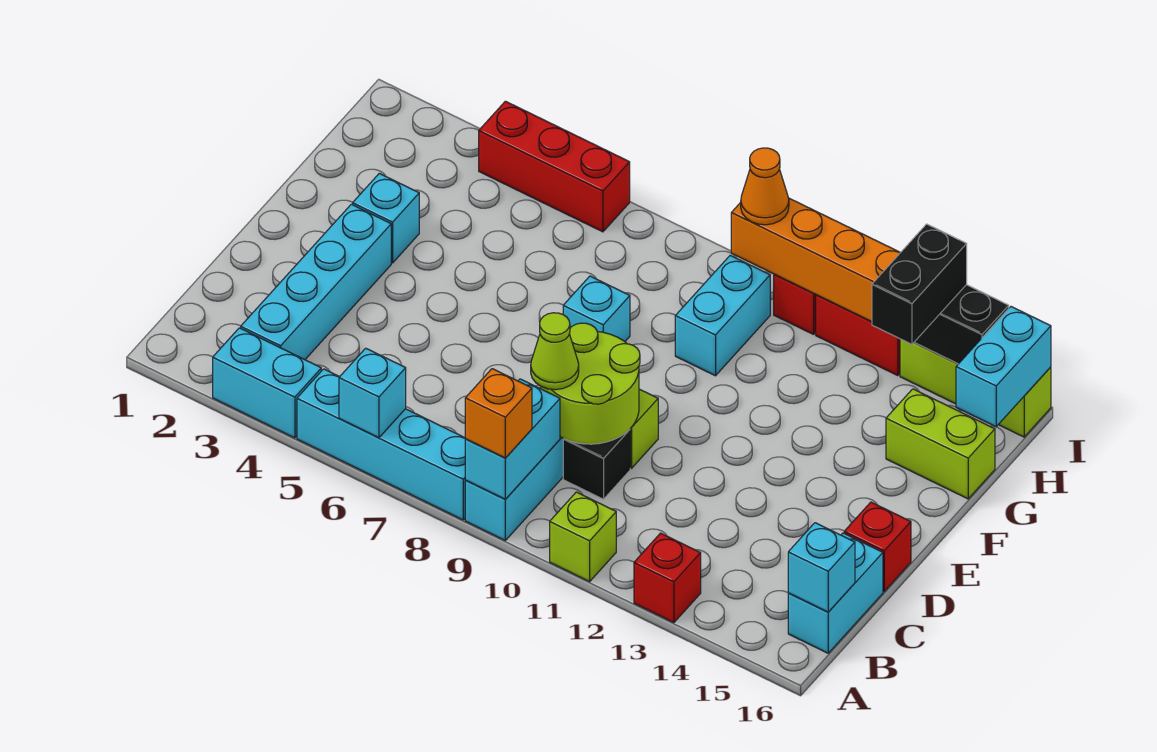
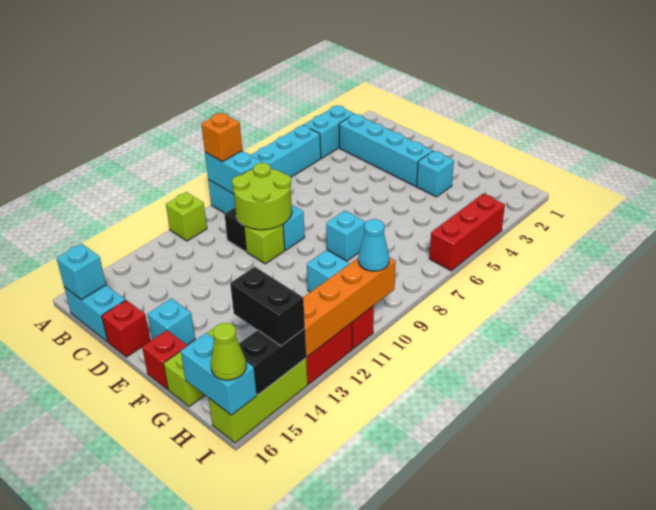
cyan brick A6 level 2 -> cyan brick E15 level 1
red brick A13 level 1 -> red brick F16 level 1
lime cone C9 level 3 -> lime cone I16 level 3
orange cone I10 level 3 -> cyan cone I10 level 3

